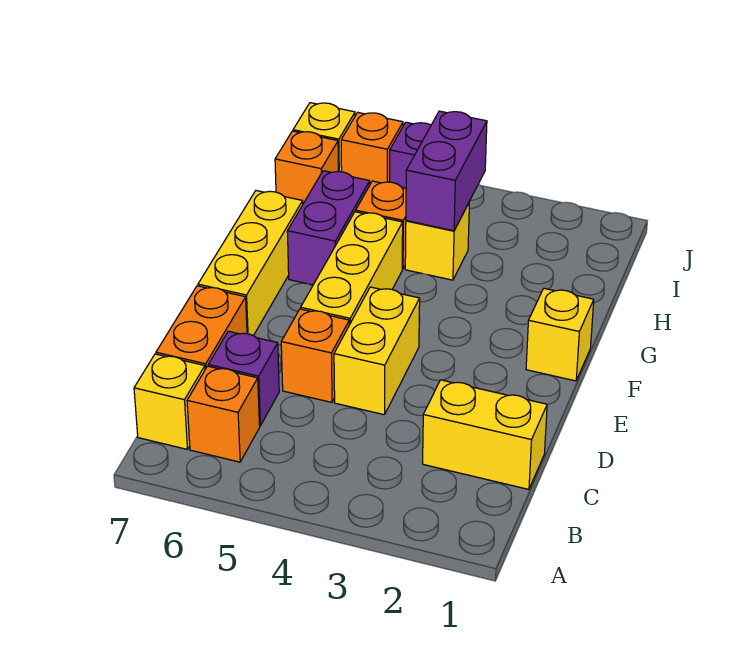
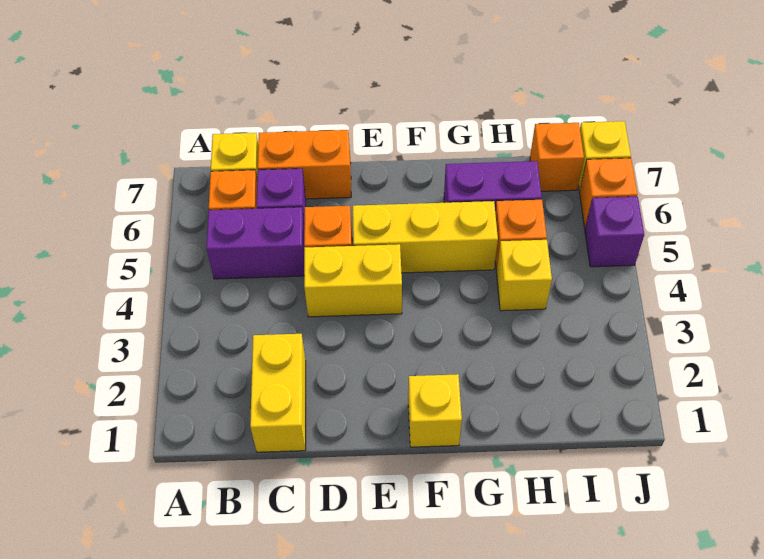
yellow brick E7:G7 level 1 -> none
purple brick H4:I4 level 2 -> purple brick B5:C5 level 1

